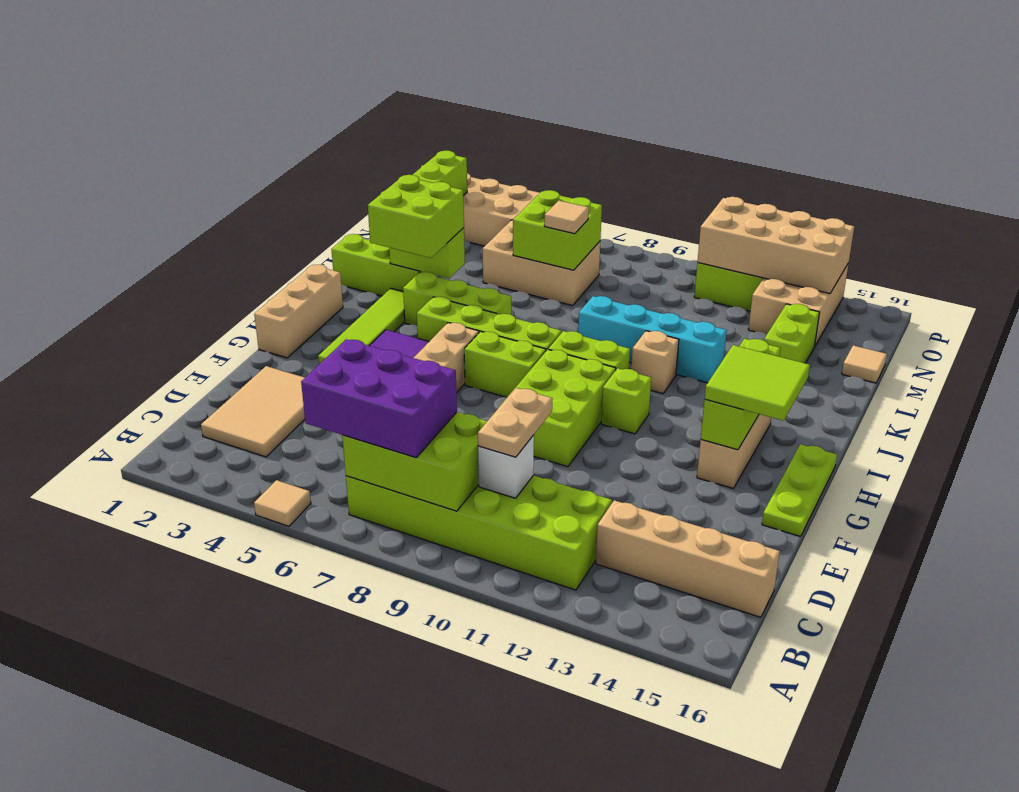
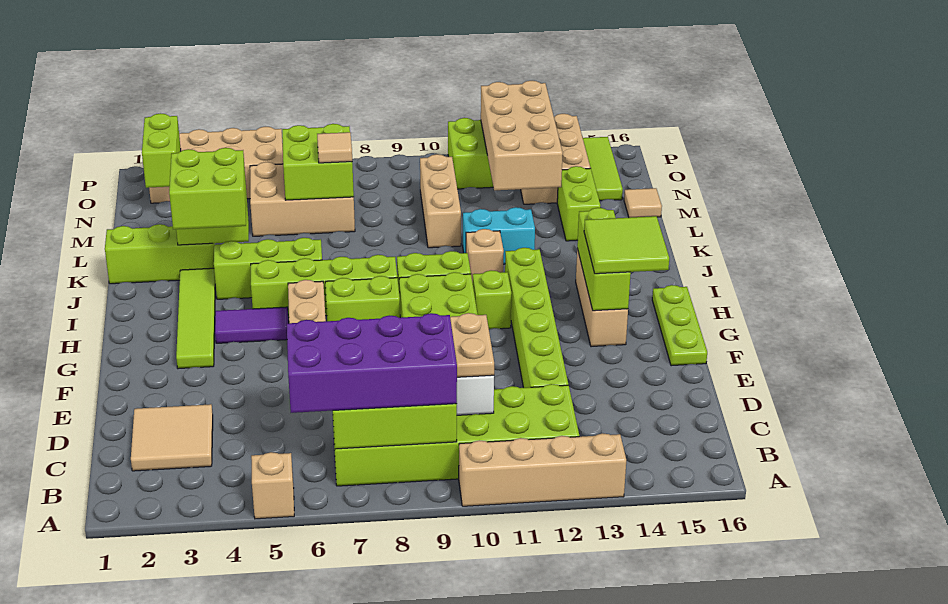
tan tile A5 level 1 -> tan brick A5 level 1
purple brick B6:C8 level 3 -> purple brick B6:C9 level 3
tan tile C2:E3 level 1 -> tan tile C2:D3 level 1
tan brick C13:C16 level 1 -> tan brick A10:A13 level 1
none -> lime brick D12:I12 level 1
tan brick G1:I1 level 1 -> tan brick L10:N10 level 1
cyan brick K9:K12 level 1 -> cyan brick K11:K12 level 1
none -> lime tile N15:P15 level 1
tan brick O11:P14 level 2 -> tan brick M12:P13 level 2

